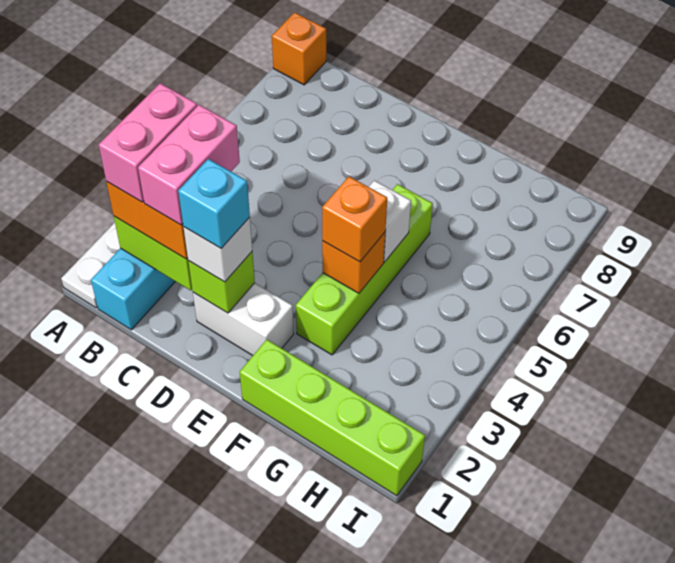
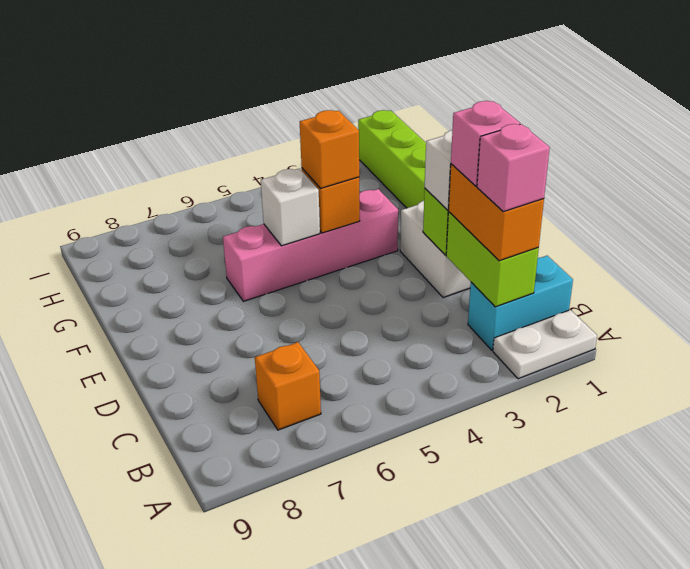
orange brick A9 level 1 -> orange brick B7 level 1
pink brick B2:B3 level 4 -> pink brick B2 level 4
pink brick C2:C3 level 4 -> pink brick C2 level 4
cyan brick D2 level 4 -> none
lime brick F3:F6 level 1 -> pink brick F3:F6 level 1

